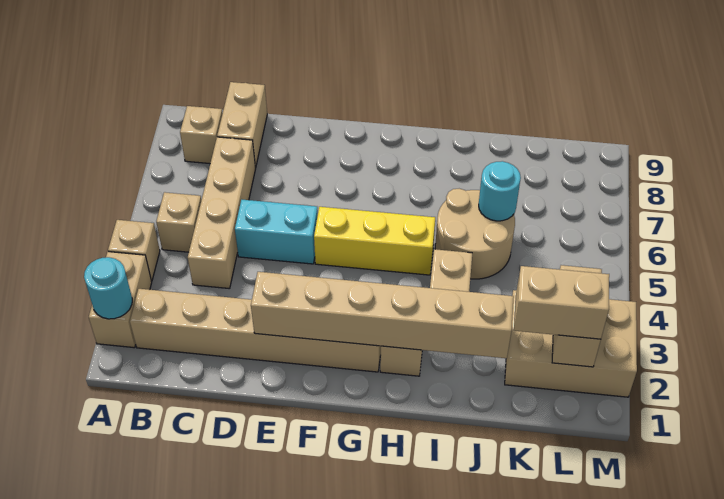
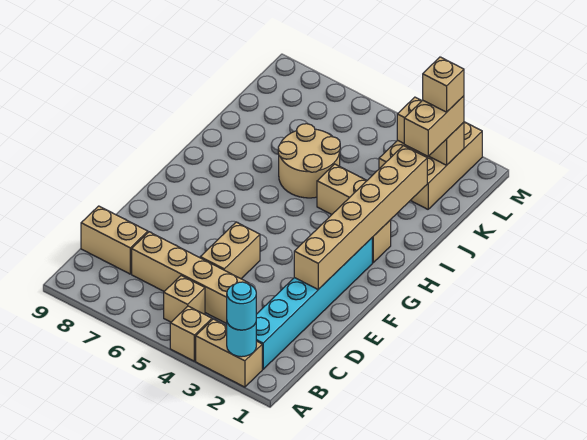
tan brick B2:G2 level 1 -> cyan brick B2:G2 level 1
tan brick B8 level 1 -> tan brick L2 level 4
cyan brick D5:E5 level 1 -> tan brick D5:E5 level 1
yellow brick F5:H5 level 1 -> none
cyan round brick J6 level 2 -> cyan round brick A2 level 3

